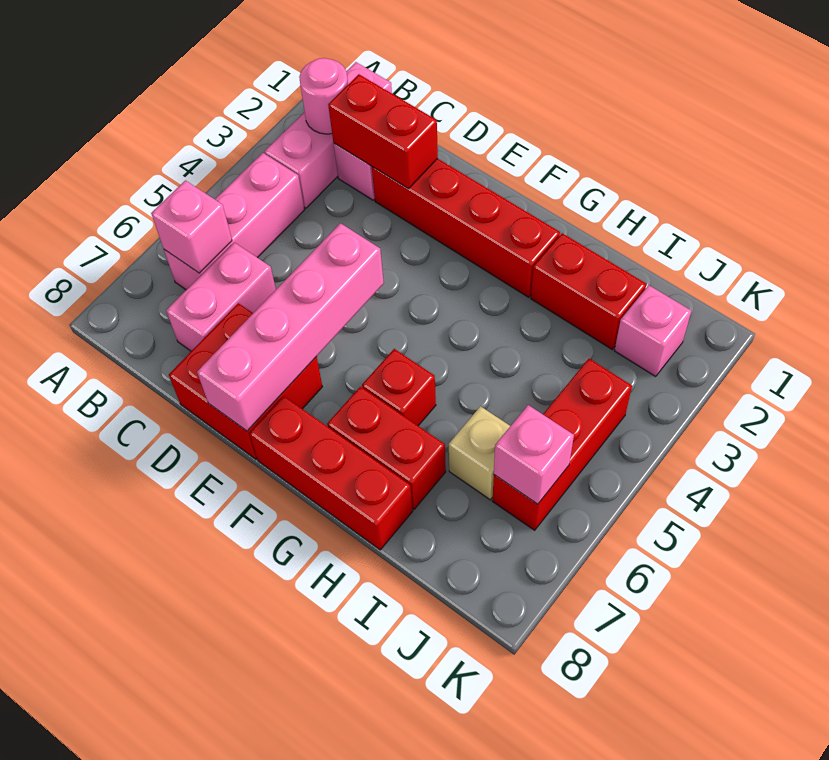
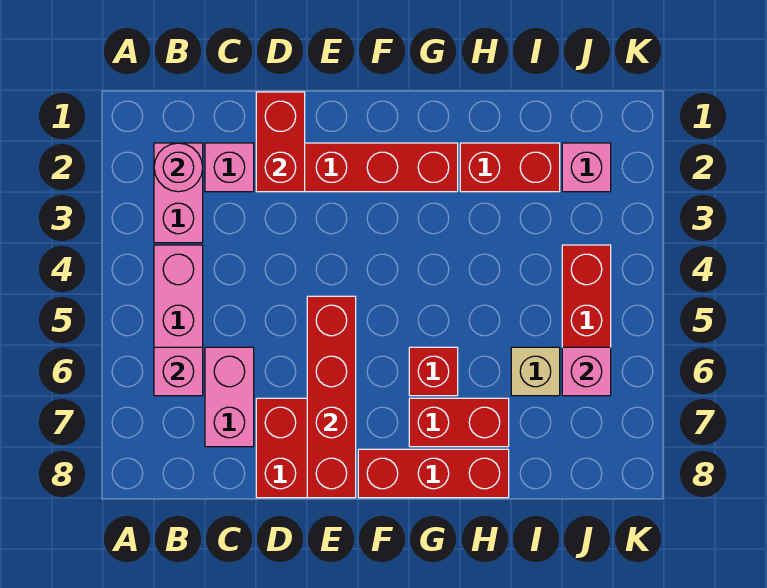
pink brick B1:B3 level 1 -> pink brick B2:B3 level 1
red brick C2:D2 level 2 -> red brick D1:D2 level 2
pink brick E5:E8 level 2 -> red brick E5:E8 level 2

